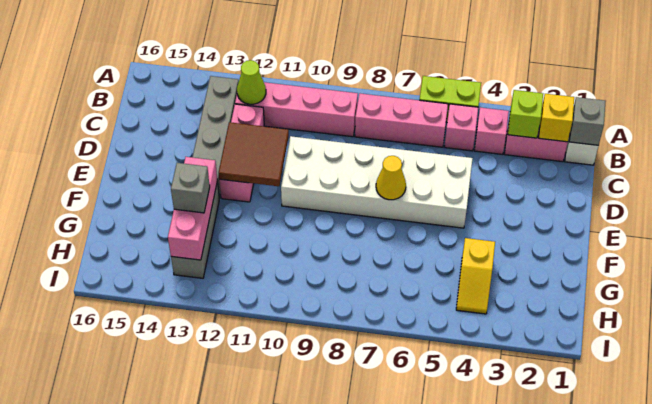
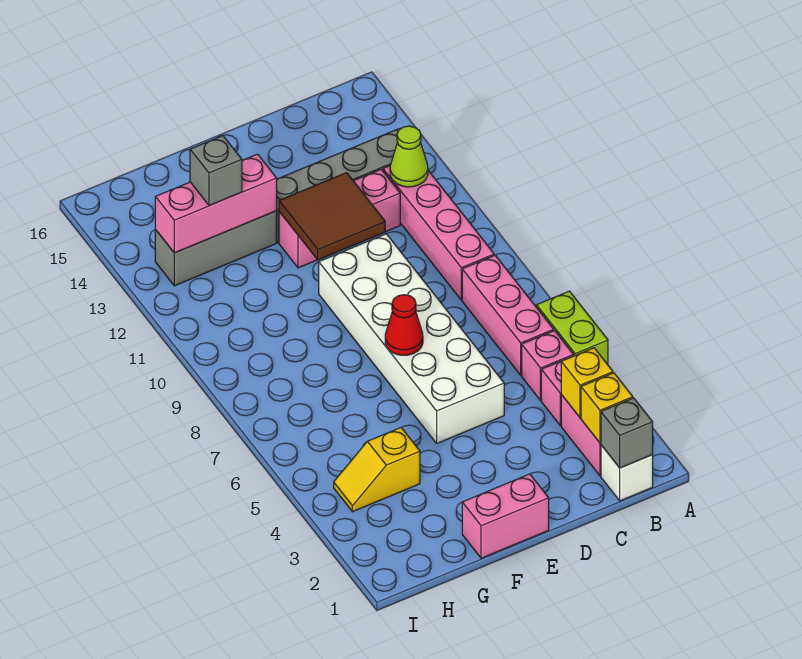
lime brick B3 level 2 -> yellow brick B3 level 2
none -> pink brick E1:F1 level 1
yellow cone E7 level 2 -> red cone E7 level 2

